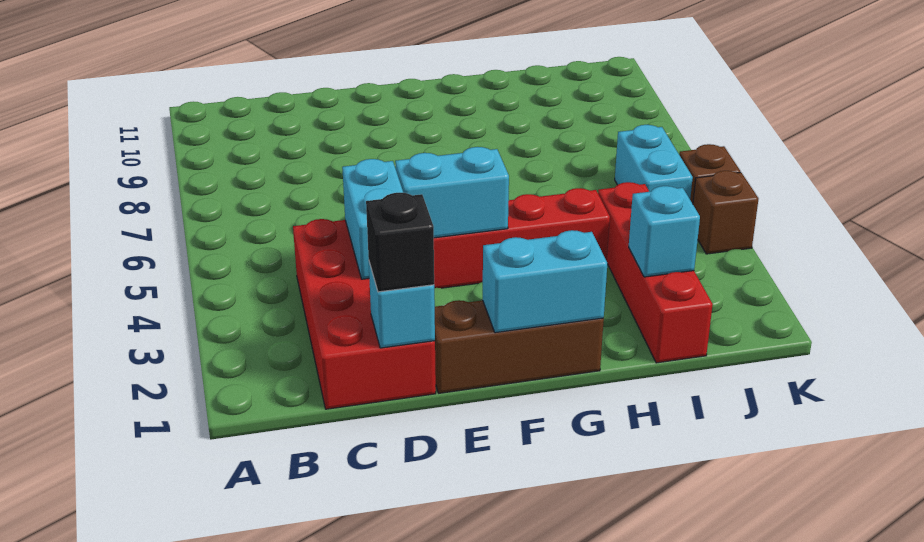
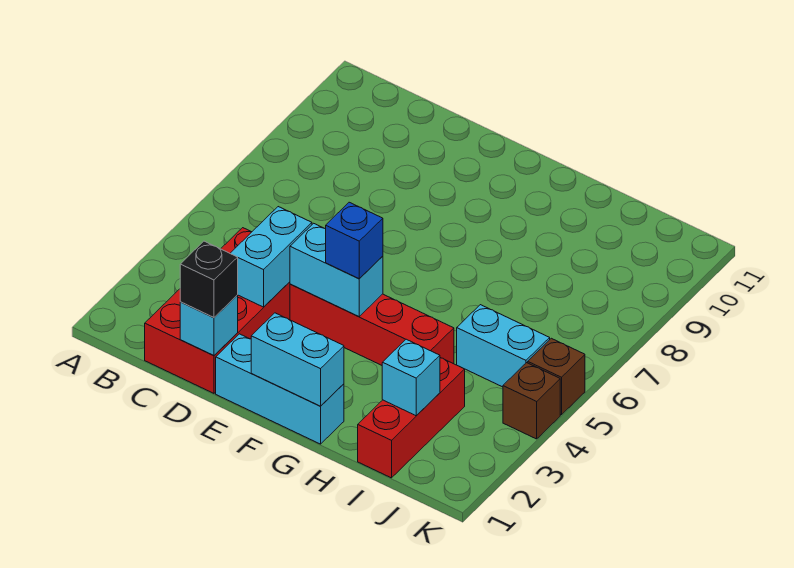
brown brick E1:G1 level 1 -> cyan brick E1:G1 level 1
none -> blue brick F4 level 3
red brick I1:I4 level 1 -> red brick I1:I3 level 1
cyan brick J5:J6 level 1 -> cyan brick I5:J5 level 1

